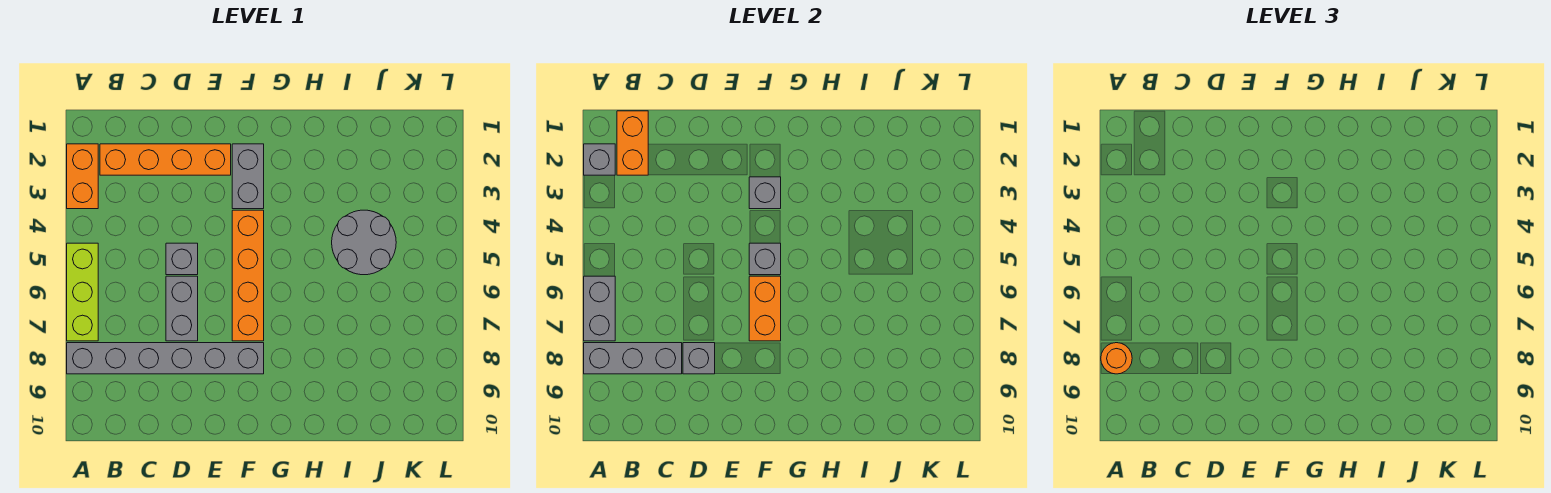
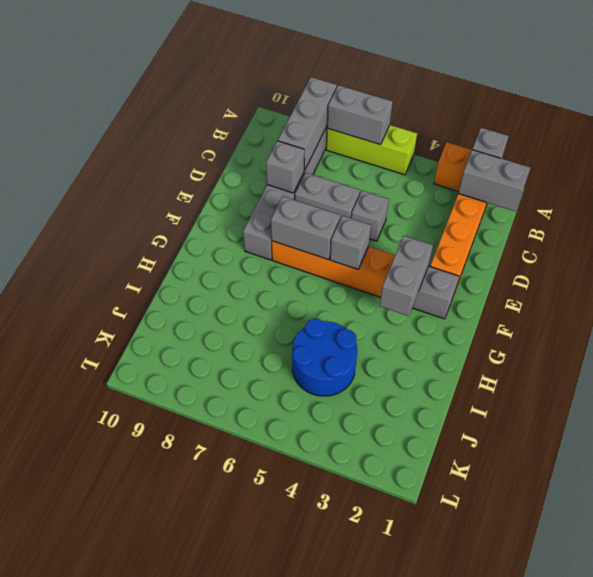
orange round brick A8 level 3 -> none
orange brick B1:B2 level 2 -> grey brick B1:B2 level 2
grey brick F3 level 2 -> grey brick F3:G3 level 2
orange brick F6:F7 level 2 -> grey brick F6:F7 level 2
grey round brick I4:J5 level 1 -> blue round brick I4:J5 level 1

